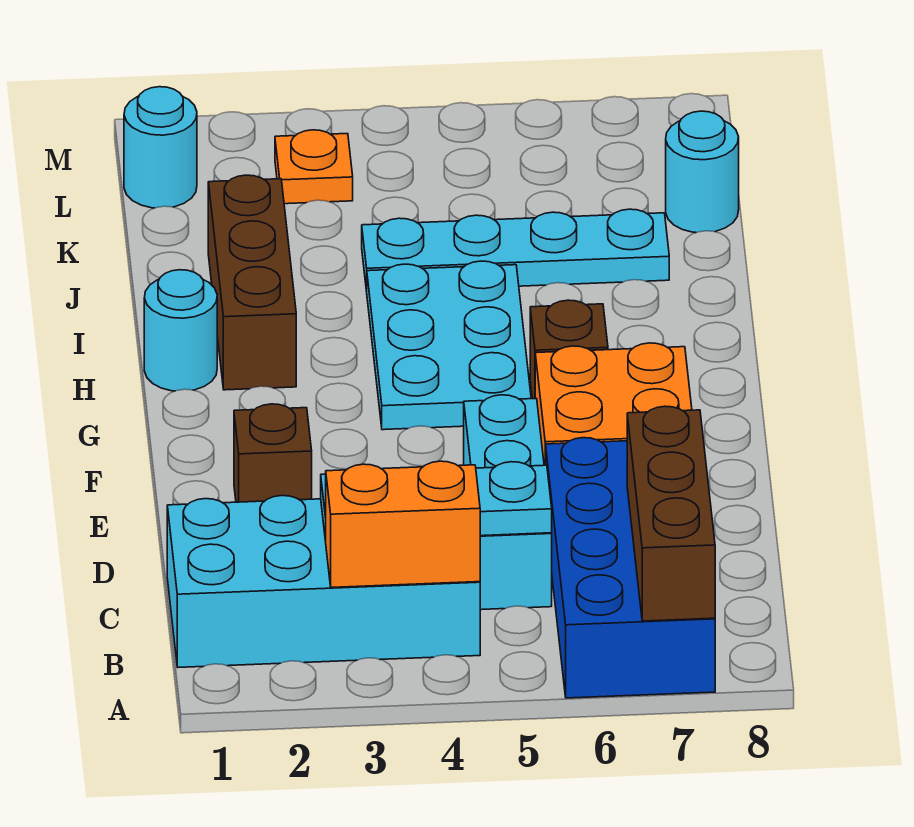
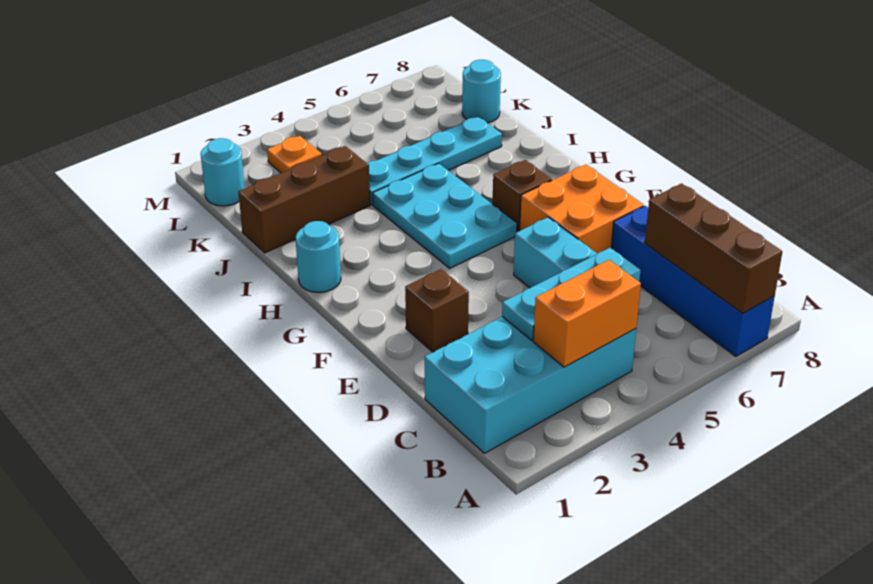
blue brick A6:D7 level 1 -> blue brick A7:D7 level 1
brown brick H2:J2 level 1 -> brown brick J1:J3 level 1

